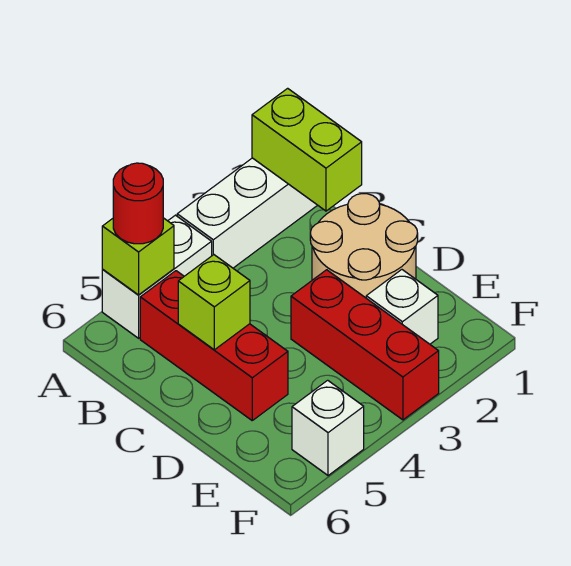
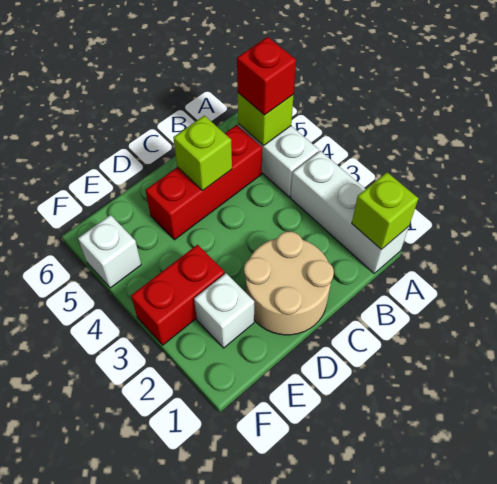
lime brick A1:B1 level 2 -> lime brick A1 level 2
red round brick A5 level 3 -> red brick A5 level 3
red brick D3:F3 level 1 -> red brick E3:F3 level 1

